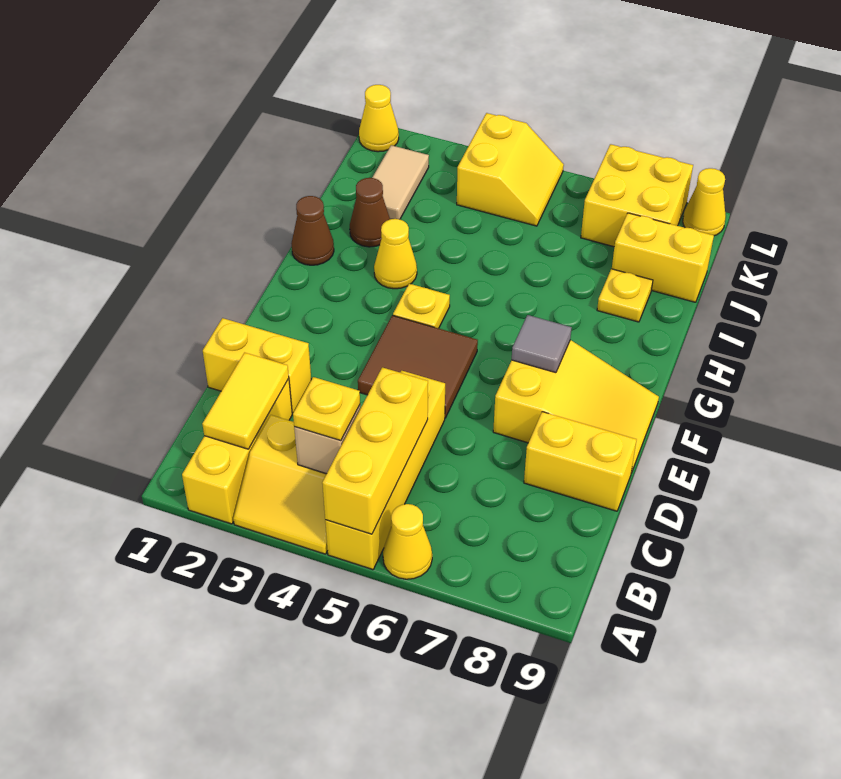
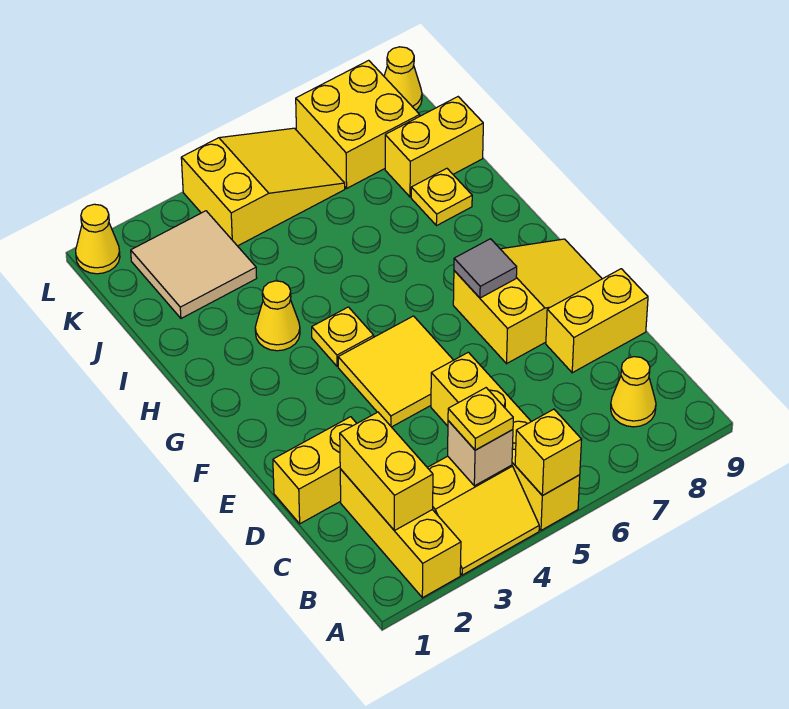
yellow brick A5:C5 level 2 -> yellow brick A5 level 2
yellow cone A6 level 1 -> yellow cone B8 level 1
yellow tile B2:C2 level 2 -> yellow brick B2:C2 level 2
brown tile E4:F5 level 1 -> yellow tile E4:F5 level 1
brown cone H1 level 1 -> none
brown cone I2 level 1 -> none
tan tile J2:K2 level 1 -> tan tile J2:K3 level 1
yellow slope K4:L5 level 1 top 4 -> yellow slope K4:L6 level 1 top 4

